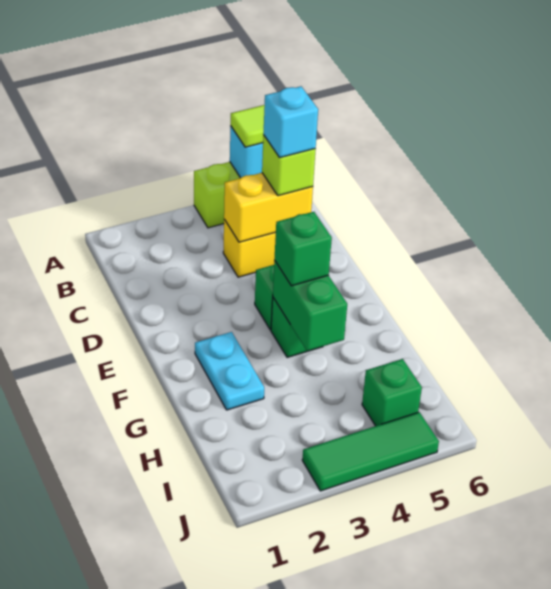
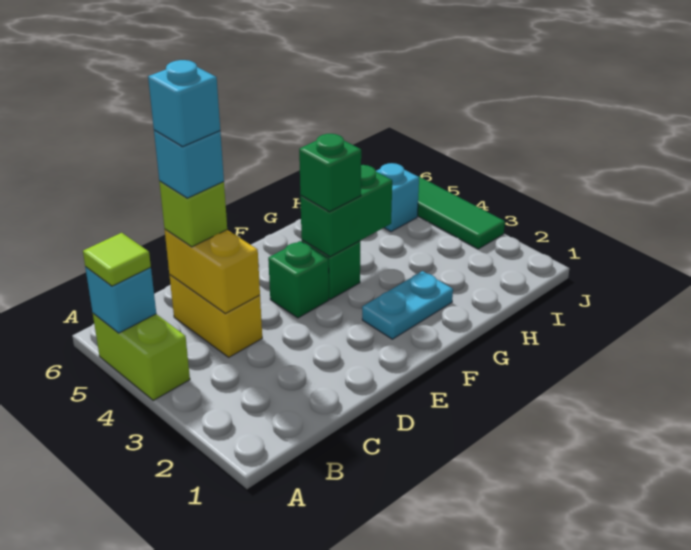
none -> cyan brick C5 level 5
green brick I5 level 1 -> cyan brick I5 level 1

